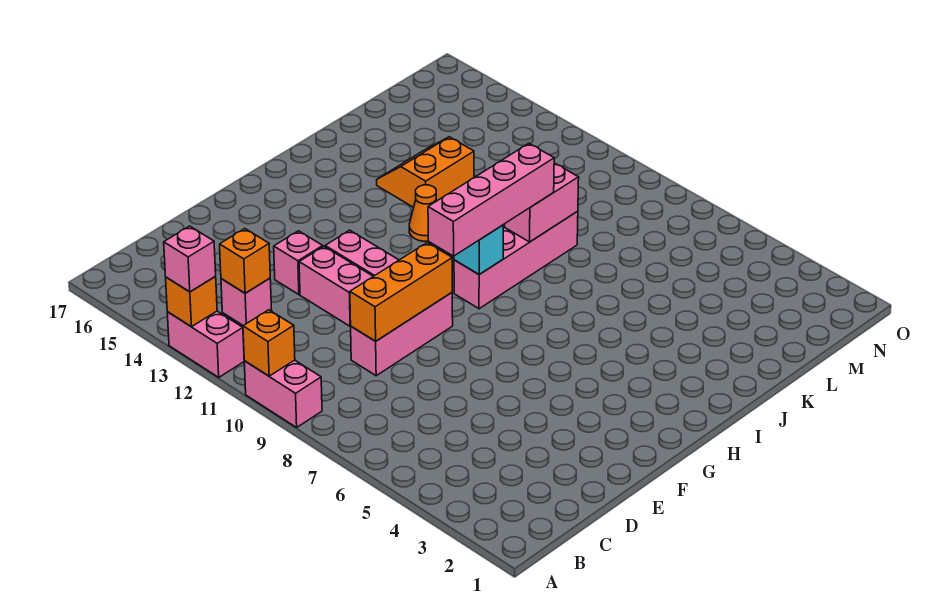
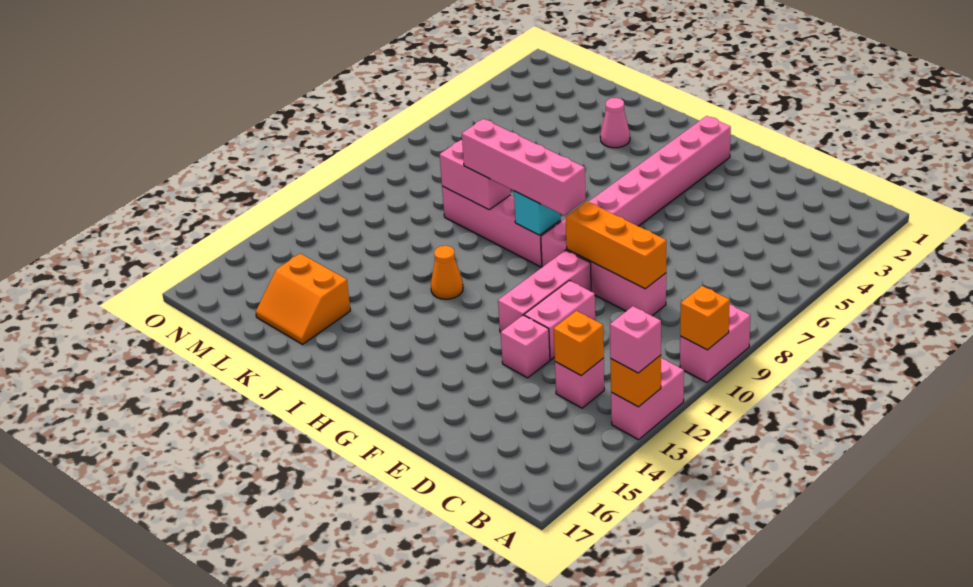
none -> pink brick G2:G9 level 1
none -> pink cone J3 level 1
orange slope J13:K14 level 1 top 13 -> orange slope K15:L16 level 1 top 15

